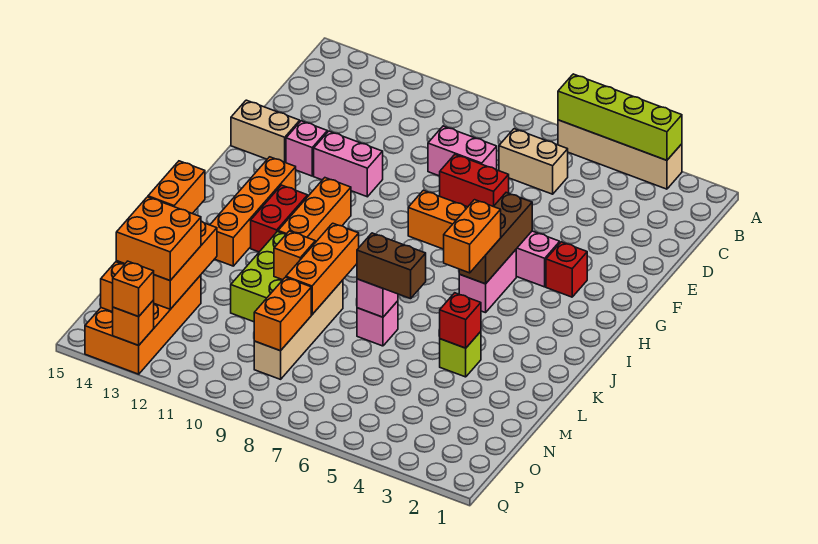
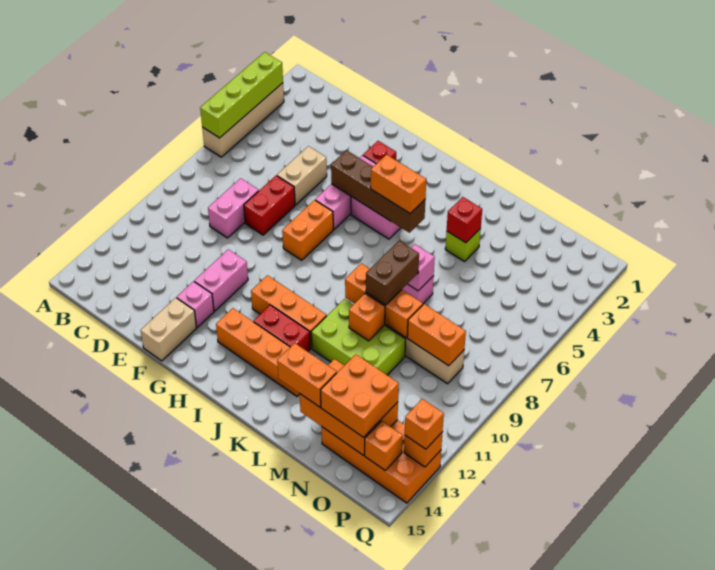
tan brick C6:C7 level 1 -> tan brick E5:E6 level 1
brown brick G5:I5 level 2 -> brown brick G5:J5 level 2
brown brick L6:L7 level 3 -> brown brick L8:L9 level 3

